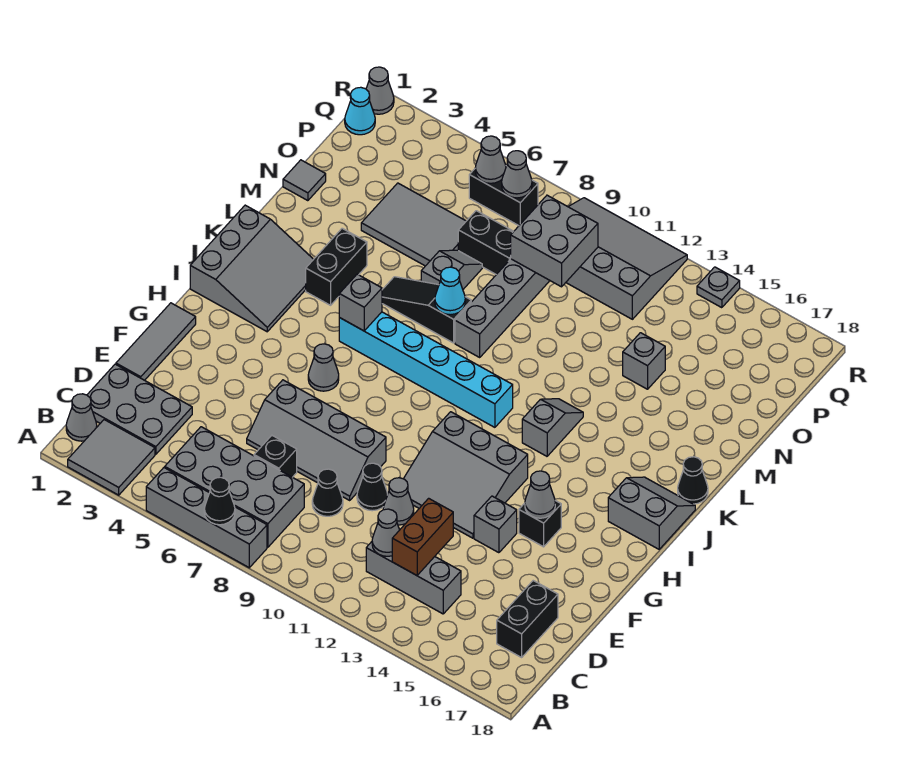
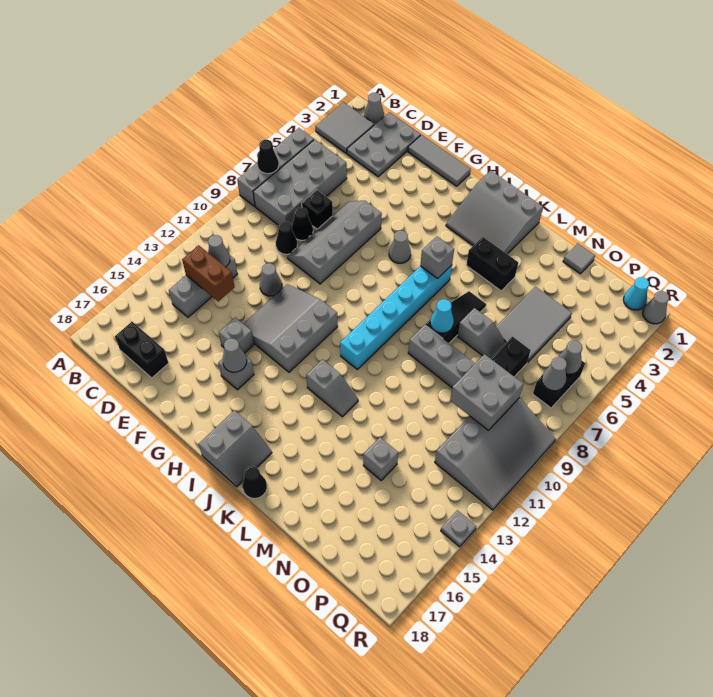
black cone E10 level 1 -> black cone D8 level 1
black brick G15 level 1 -> grey brick G15 level 1

